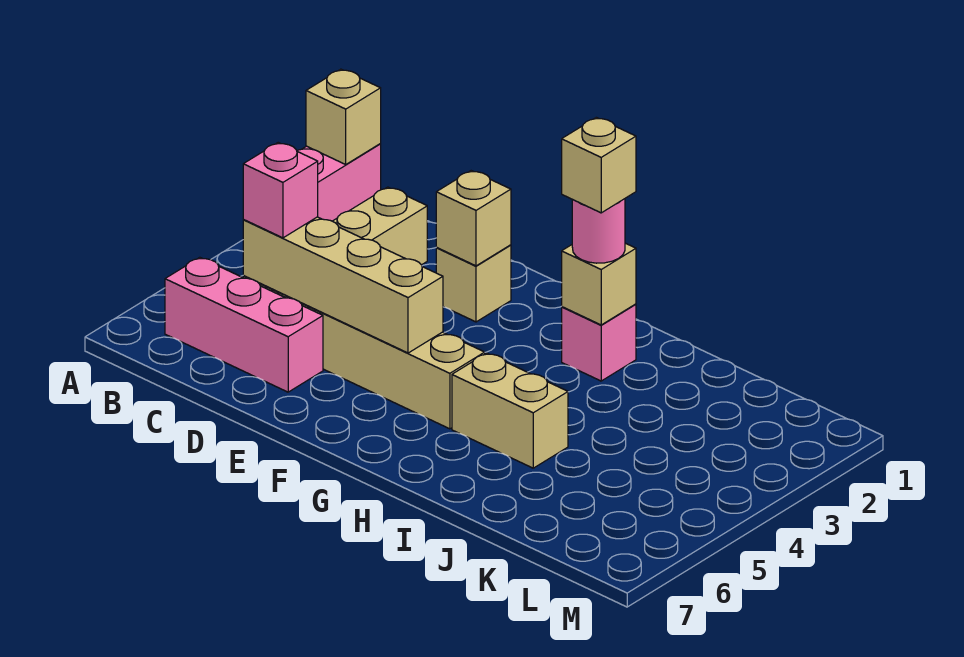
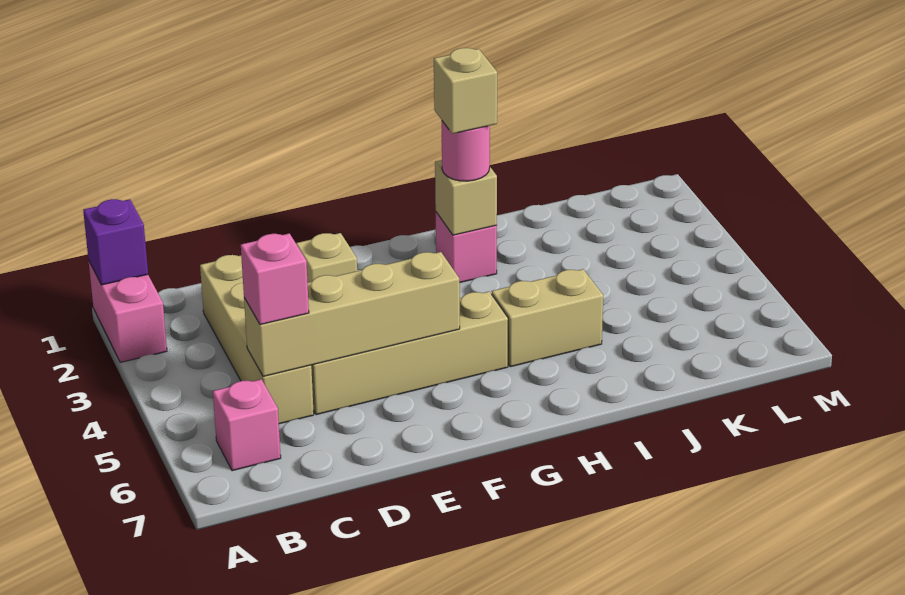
tan brick A1 level 2 -> purple brick A1 level 2
pink brick B6:D6 level 1 -> pink brick B6 level 1
tan brick E2 level 2 -> none

